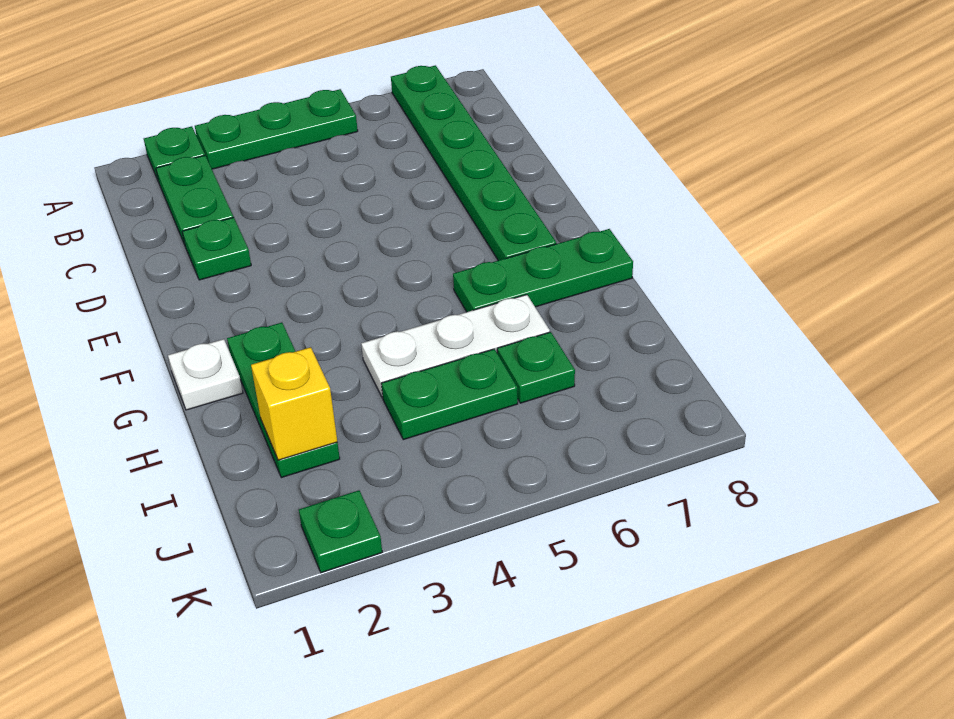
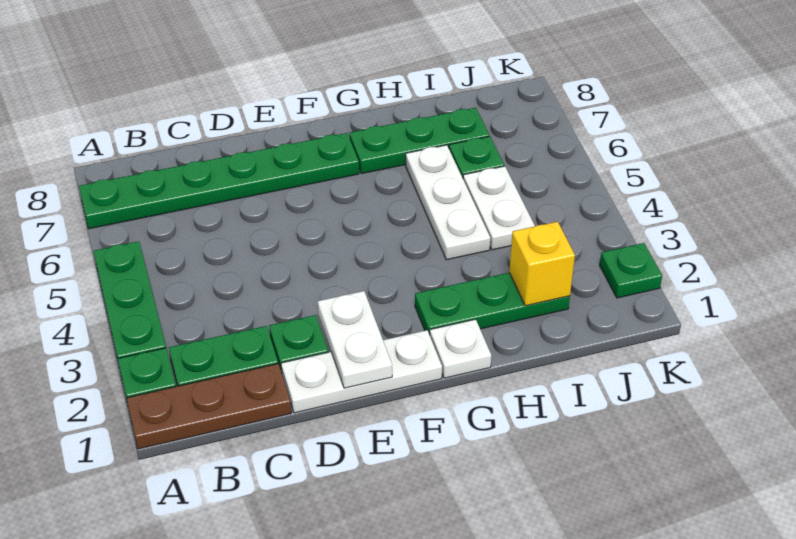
none -> brown plate A1:C1 level 1
none -> white plate D1:F1 level 1
none -> white plate E1:E2 level 2
green plate G6:G8 level 1 -> green plate G7:I7 level 1
green plate I4:I5 level 1 -> white plate I4:I5 level 1

